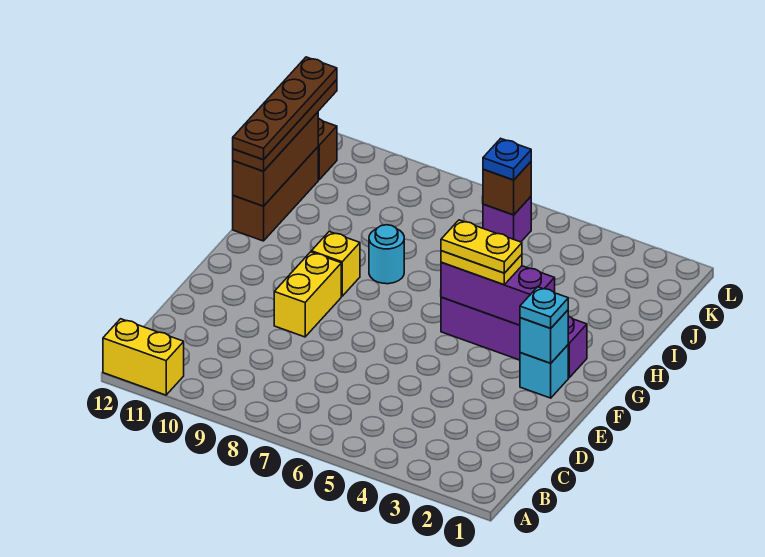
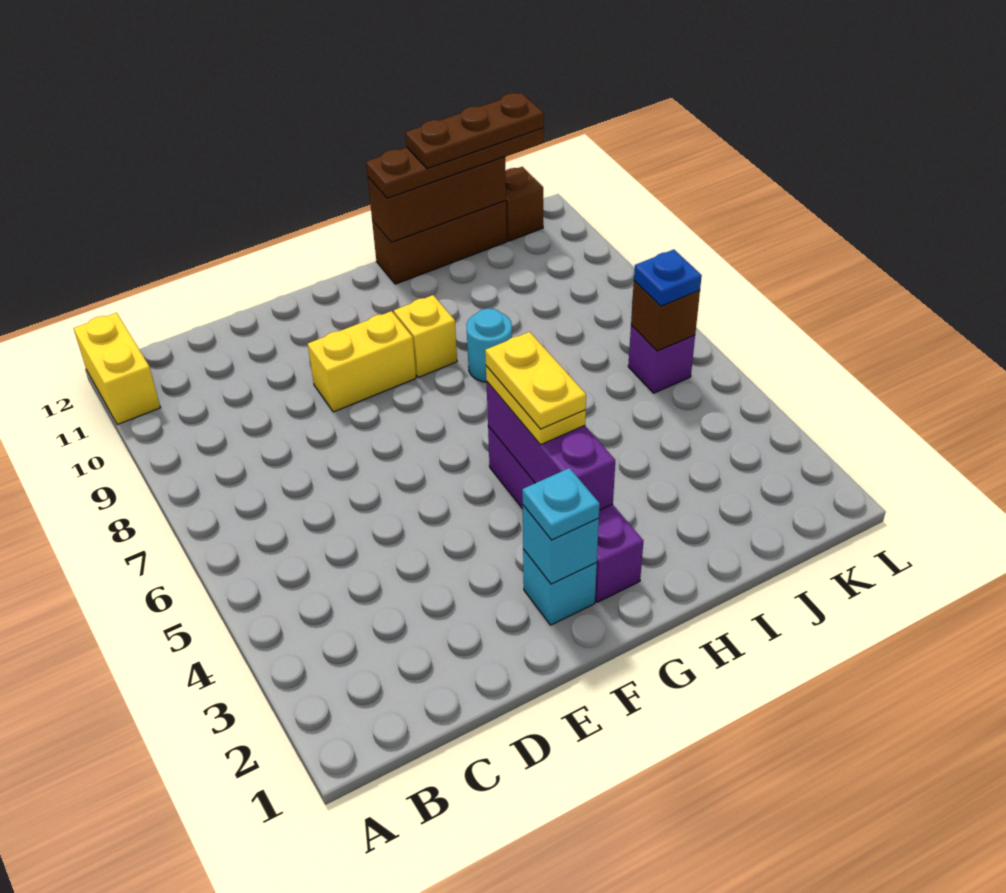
brown plate H12:K12 level 4 -> brown plate I12:K12 level 4

